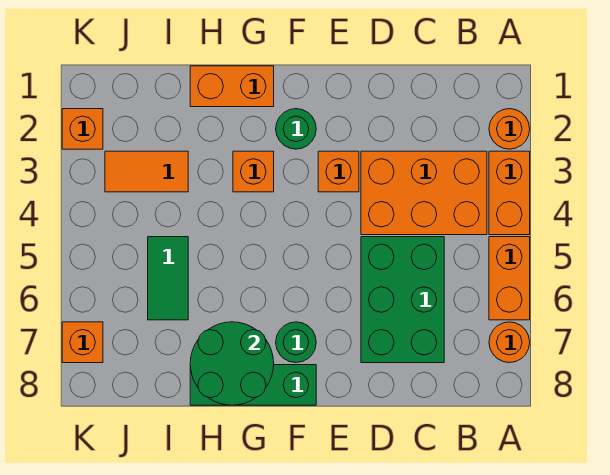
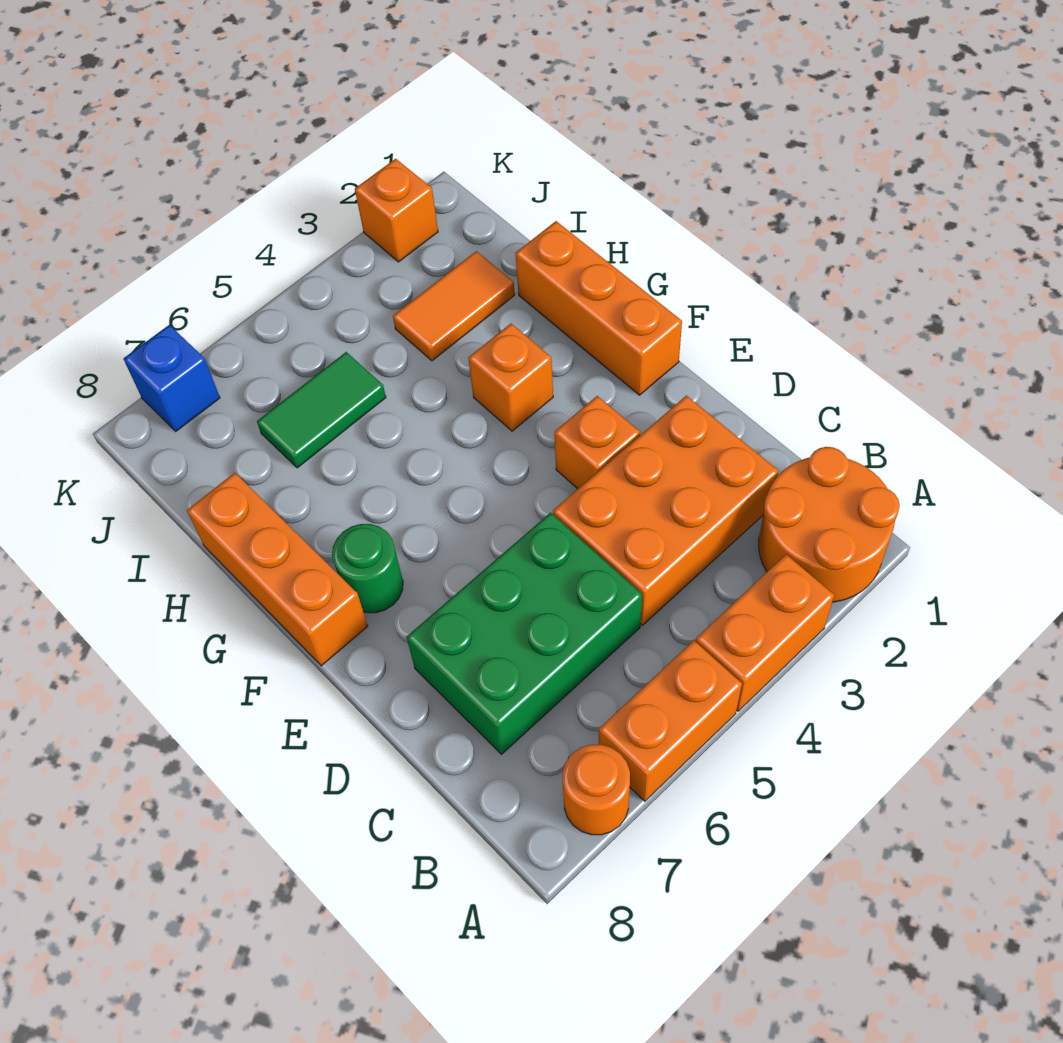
orange round brick A2 level 1 -> orange round brick A1:B2 level 1
orange brick B3:D4 level 1 -> orange brick C2:D4 level 1
green round brick F2 level 1 -> none
green brick F8:H8 level 1 -> orange brick F8:H8 level 1
orange brick G1:H1 level 1 -> orange brick F1:H1 level 1
green round brick G7:H8 level 2 -> none
orange tile I3:J3 level 1 -> orange tile I2:I3 level 1
orange brick K7 level 1 -> blue brick K7 level 1

